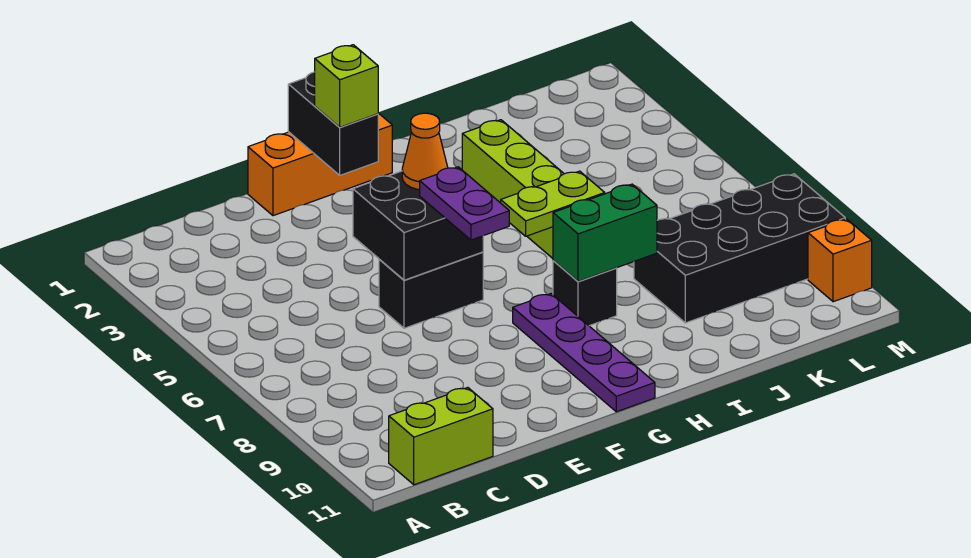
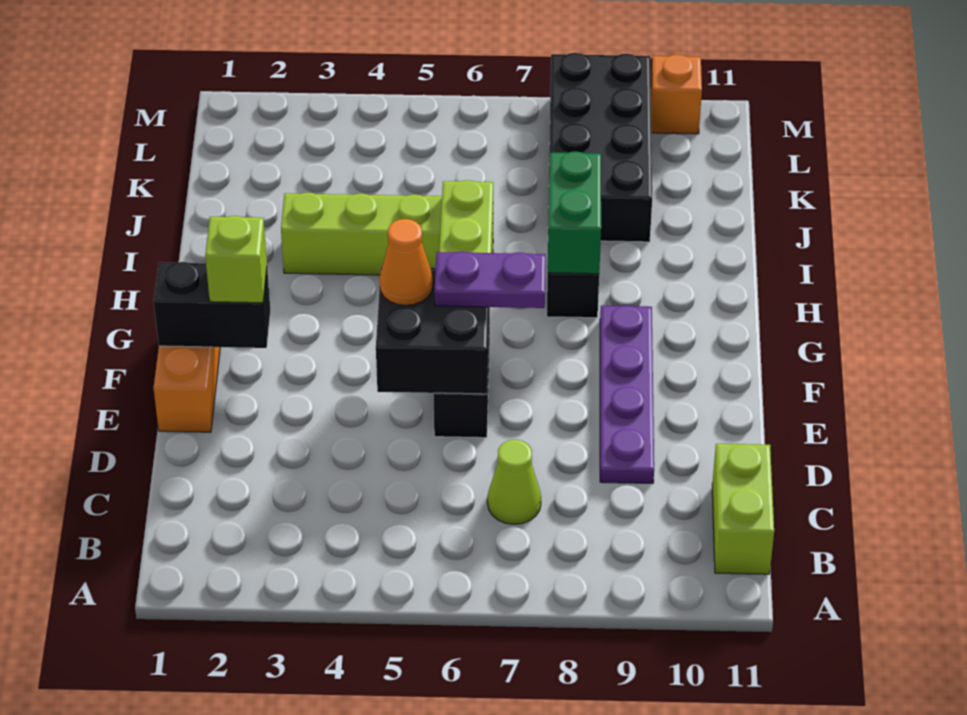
none -> lime cone C7 level 1
purple plate G8:G11 level 1 -> purple plate D9:G9 level 1

